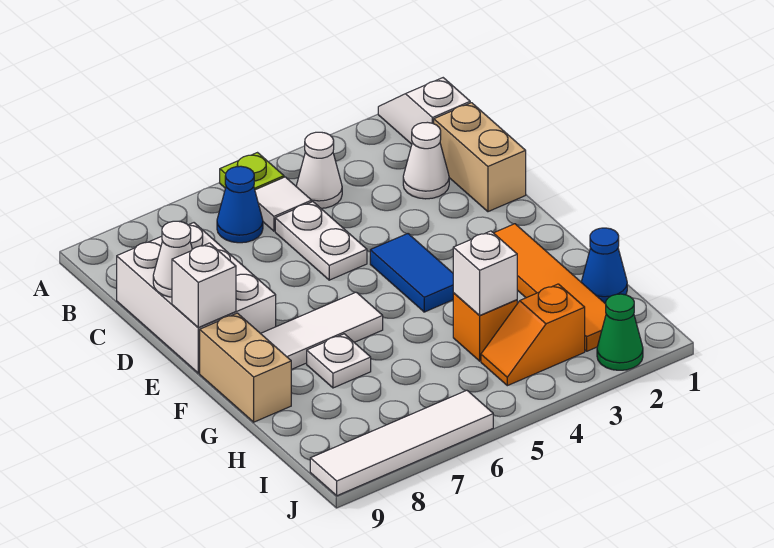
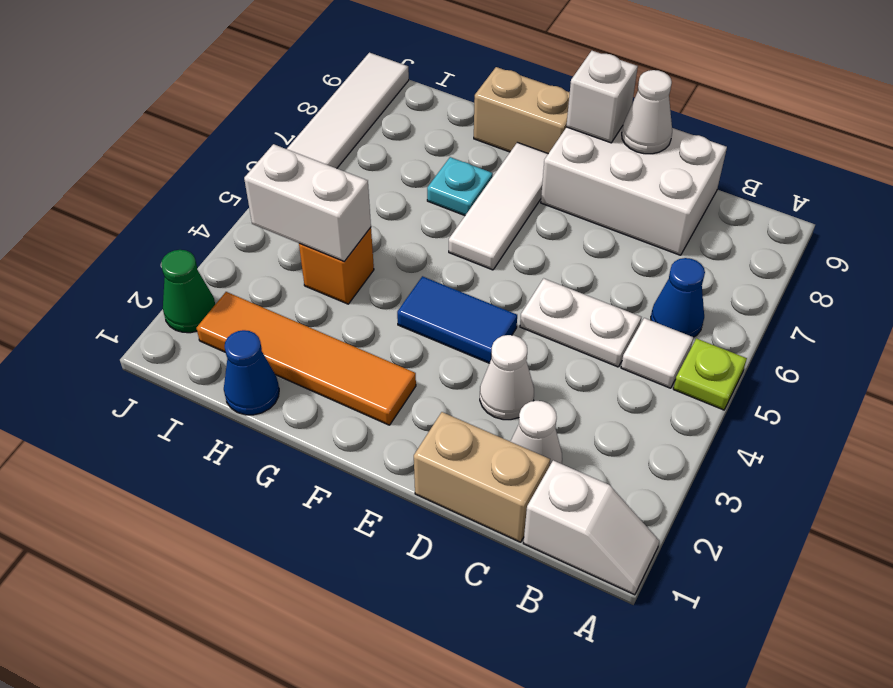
white cone B4 level 1 -> white cone D3 level 1
white plate G7 level 1 -> cyan plate G7 level 1
white brick H4 level 2 -> white brick H4:I4 level 2
orange slope I3:I4 level 1 top 3 -> none

